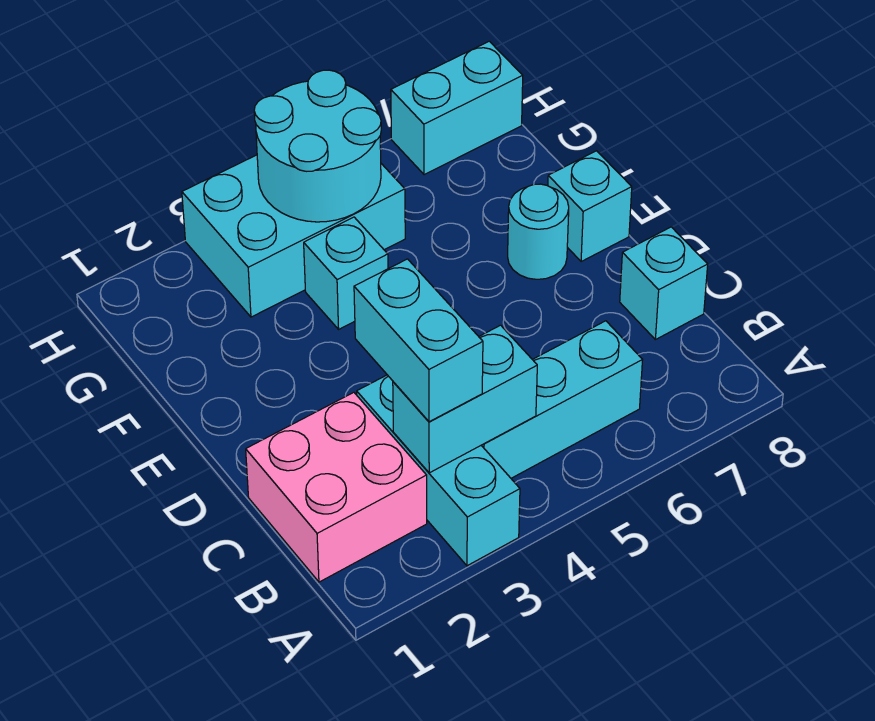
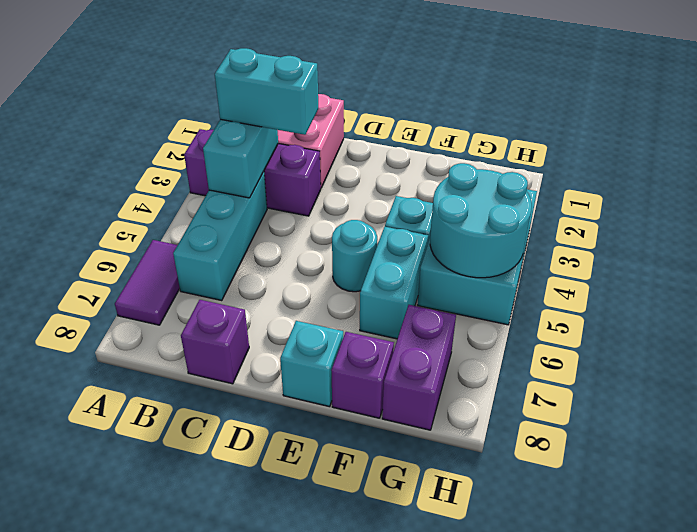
cyan brick A3:C3 level 1 -> purple brick A3:C3 level 1
none -> purple tile A6:A7 level 1
cyan brick C8 level 1 -> purple brick C8 level 1
cyan round brick E7 level 1 -> cyan round brick E5 level 1
none -> purple brick F8 level 1
none -> purple brick G7:G8 level 1
cyan brick H7:H8 level 1 -> cyan brick F5:F6 level 1

